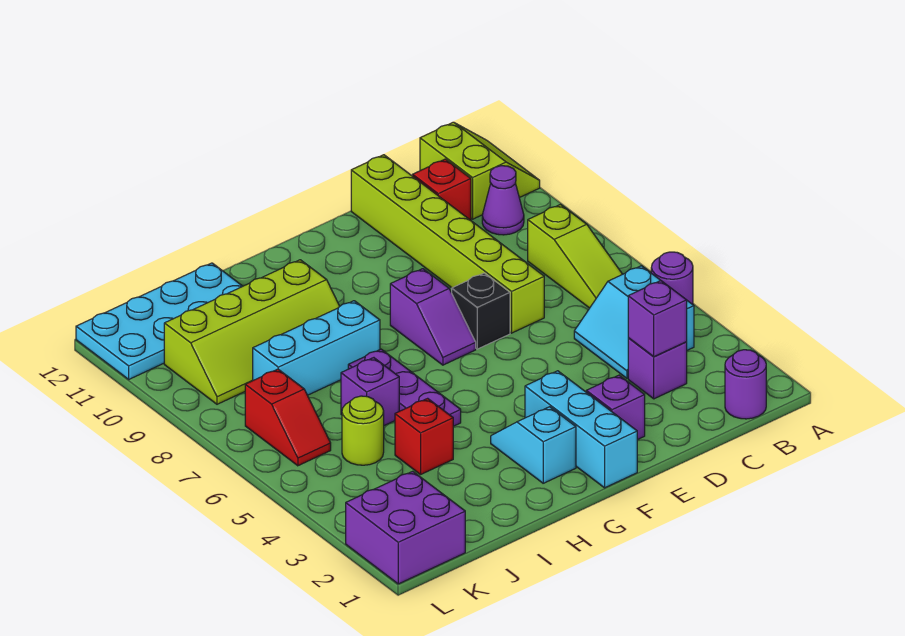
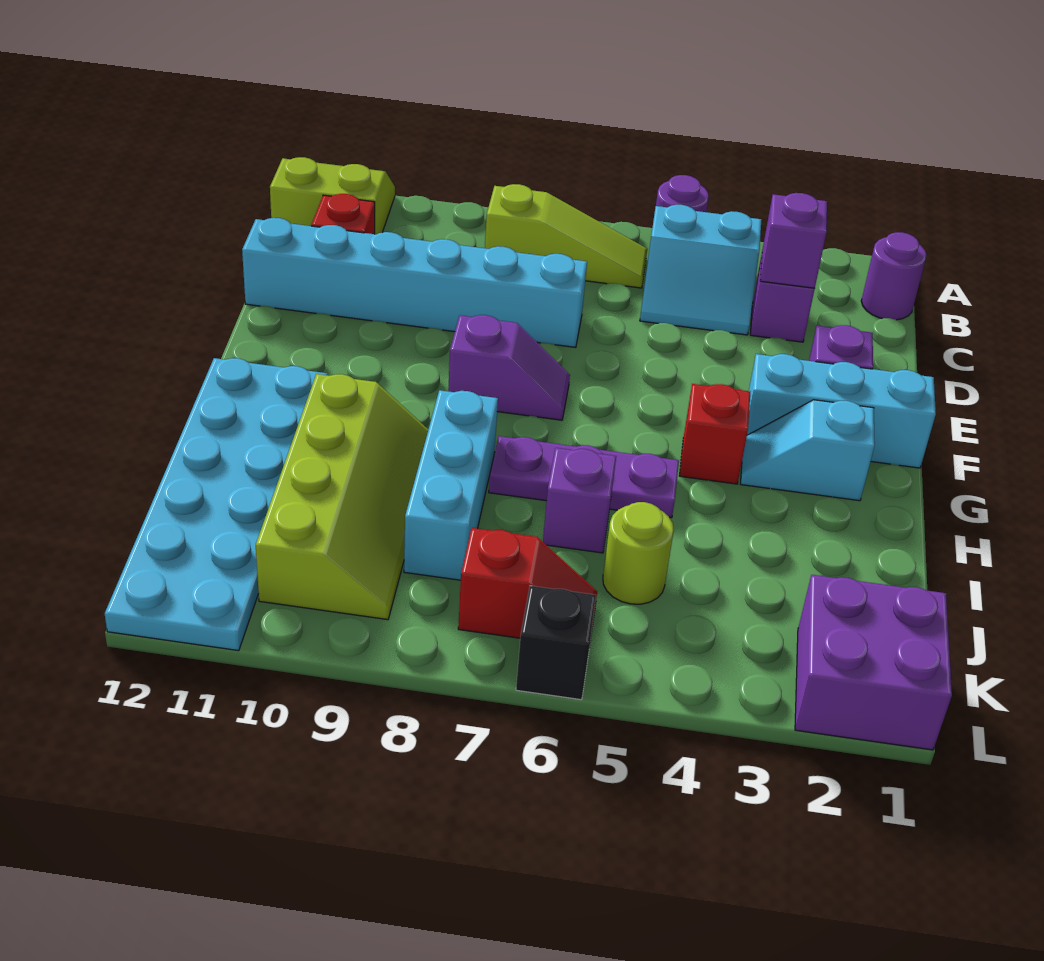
purple cone B10 level 1 -> none
lime brick D7:D12 level 1 -> cyan brick D7:D12 level 1
black brick E7 level 1 -> black brick L6 level 1
red brick I4 level 1 -> red brick G4 level 1
cyan plate I11:L12 level 1 -> cyan plate G11:L12 level 1

